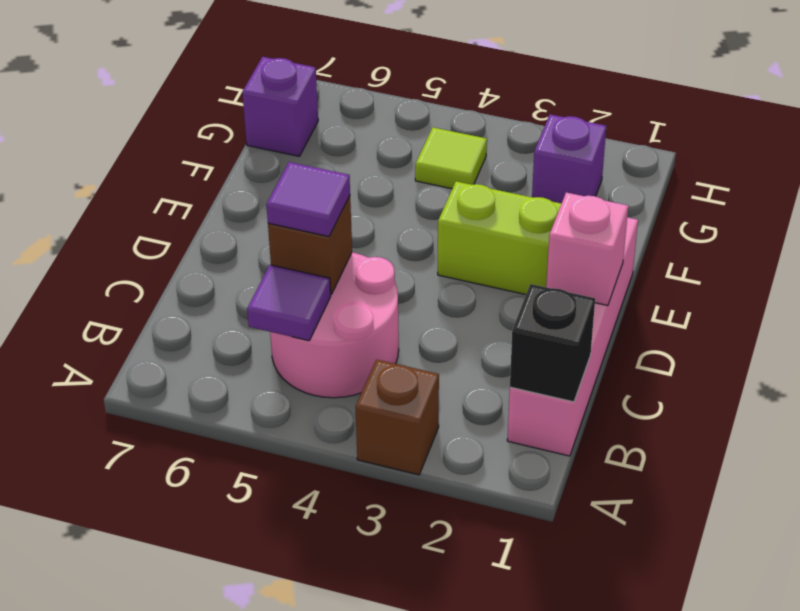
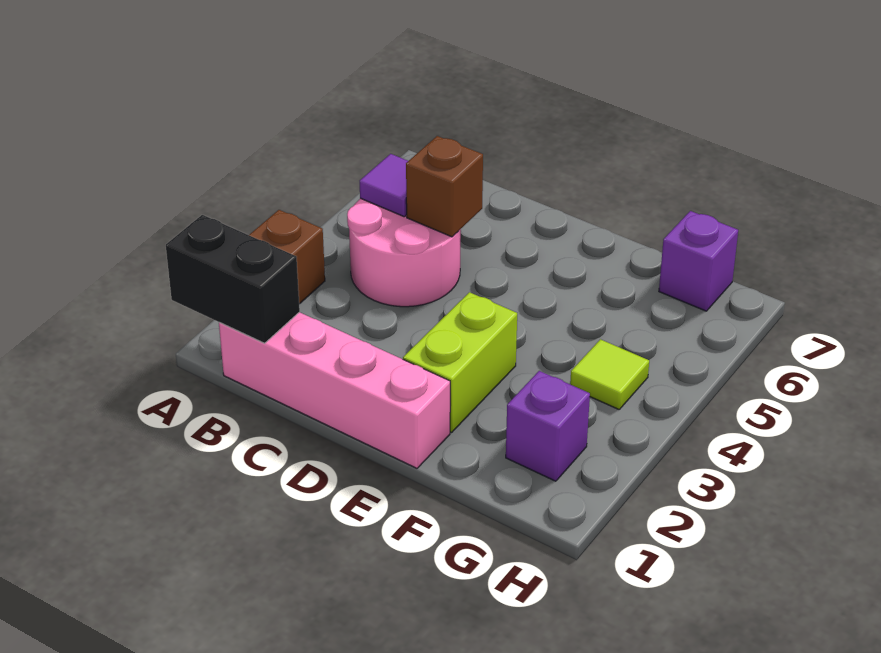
black brick B1 level 2 -> black brick A1:B1 level 2
purple tile C5 level 3 -> none
pink brick D1 level 2 -> none

